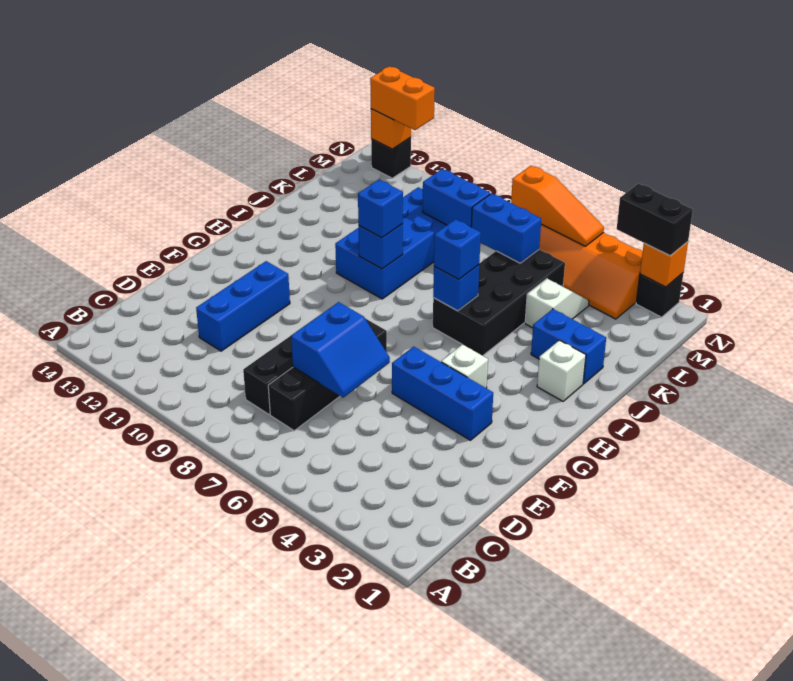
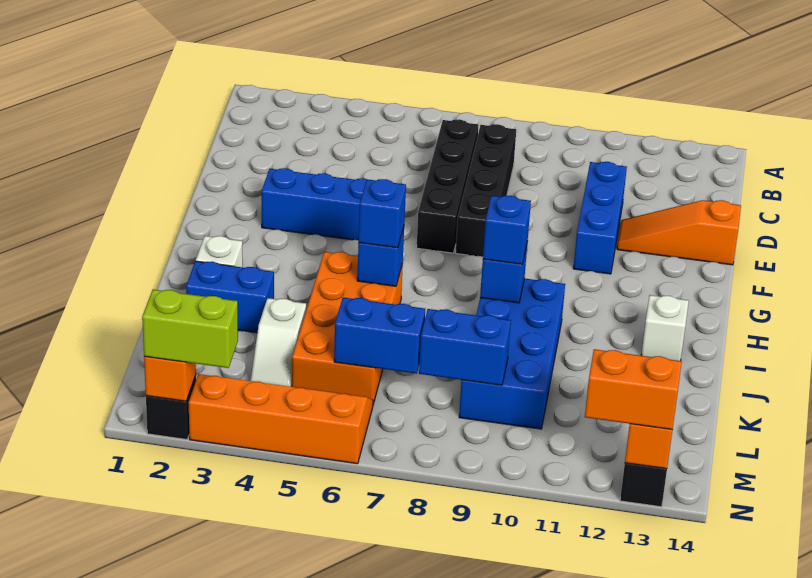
blue slope D6:E7 level 2 top 7 -> none
white brick G4 level 1 -> white brick I13 level 1
black brick I5:L6 level 1 -> orange brick I5:L6 level 1
black brick N2:N3 level 3 -> lime brick N2:N3 level 3
orange slope N5:N7 level 2 top 7 -> orange slope E12:E14 level 1 top 14

